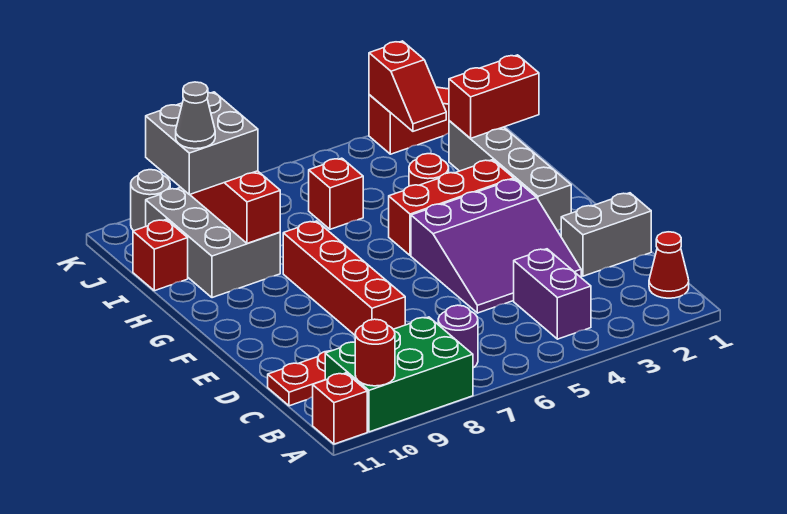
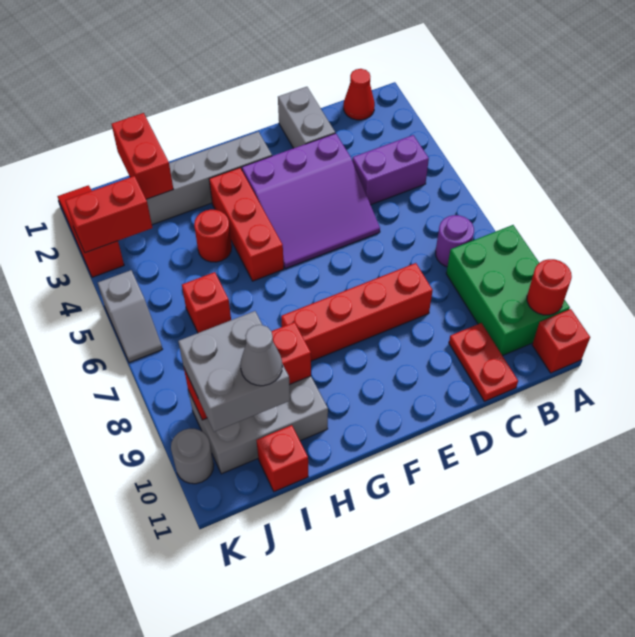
purple slope D3:F5 level 1 top F -> purple slope D3:F5 level 1 top 3
red slope J3:K3 level 2 top K -> red brick J3:K3 level 2
none -> grey slope K5:K6 level 1 top 5

